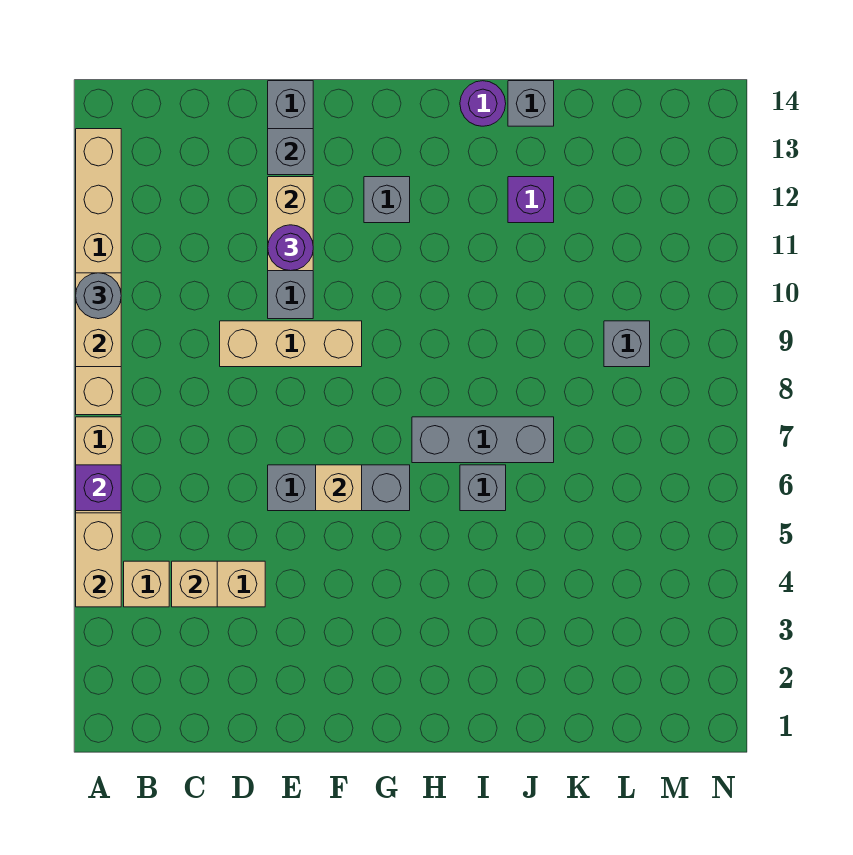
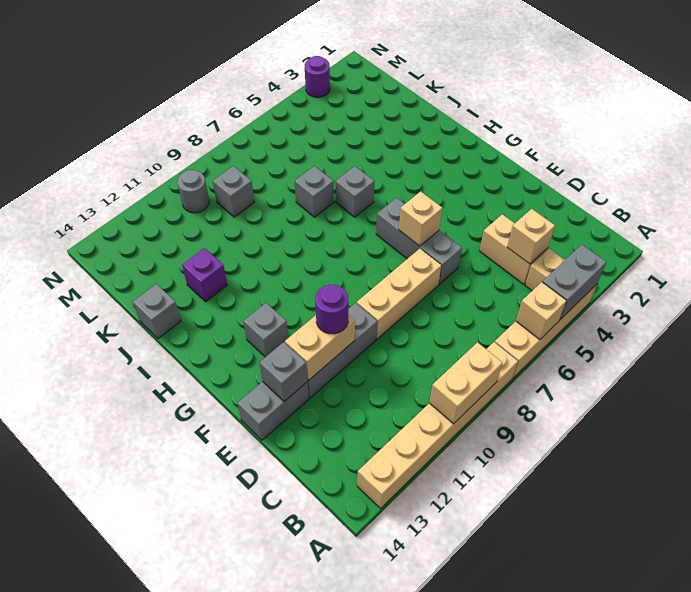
tan brick A4:A5 level 2 -> grey brick A4:A5 level 2
purple brick A6 level 2 -> tan brick A6 level 2
grey round brick A10 level 3 -> grey round brick M10 level 1
tan brick D9:F9 level 1 -> tan brick E7:E9 level 1
grey brick H7:J7 level 1 -> grey brick J7 level 1
purple round brick I14 level 1 -> purple round brick N3 level 1

